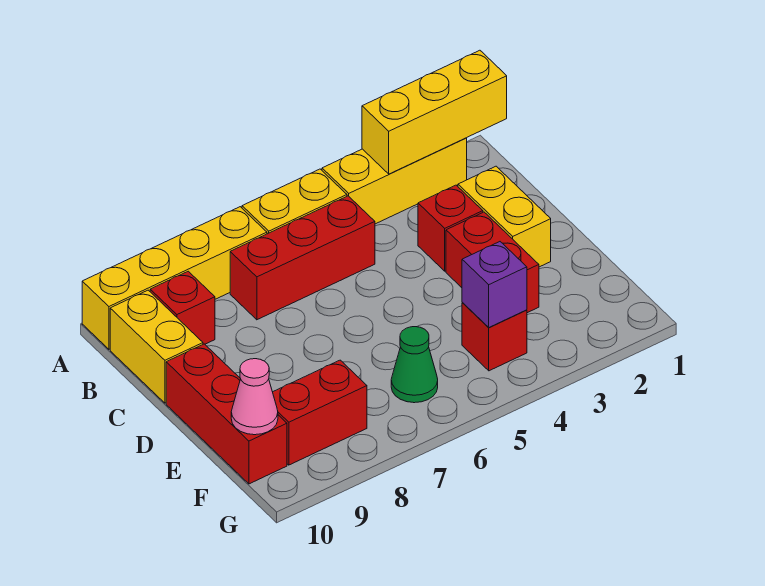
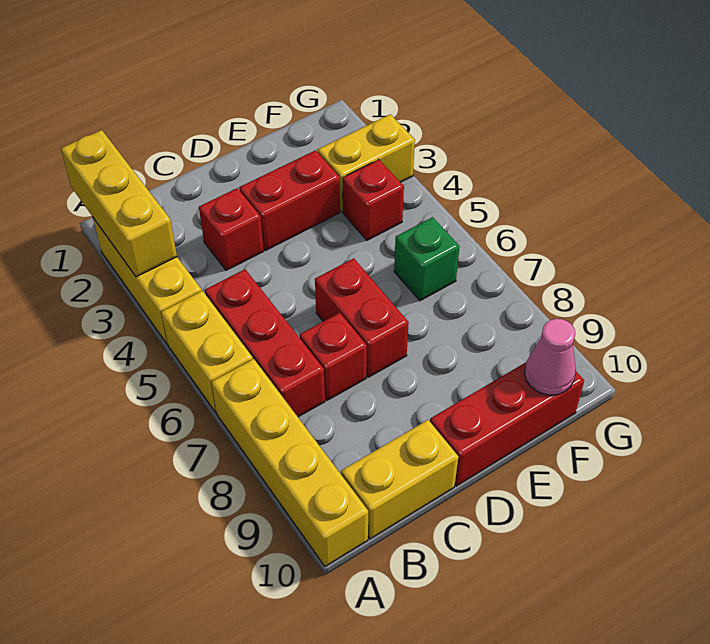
red brick B9 level 1 -> red brick C7 level 1
yellow brick C2:D2 level 1 -> yellow brick F3:G3 level 1
purple brick F4 level 2 -> none
green cone F6 level 1 -> green brick F6 level 1
red brick F8:F9 level 1 -> red brick D6:D7 level 1

